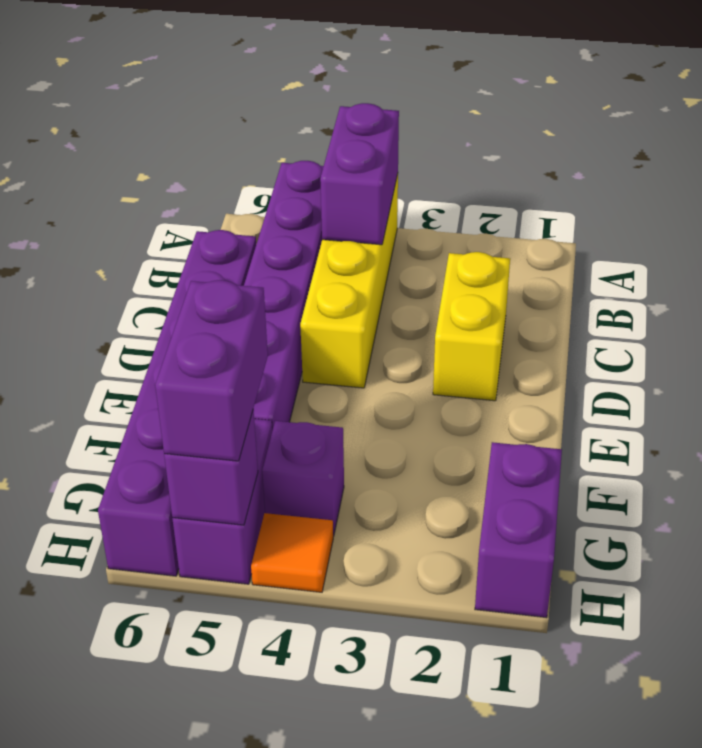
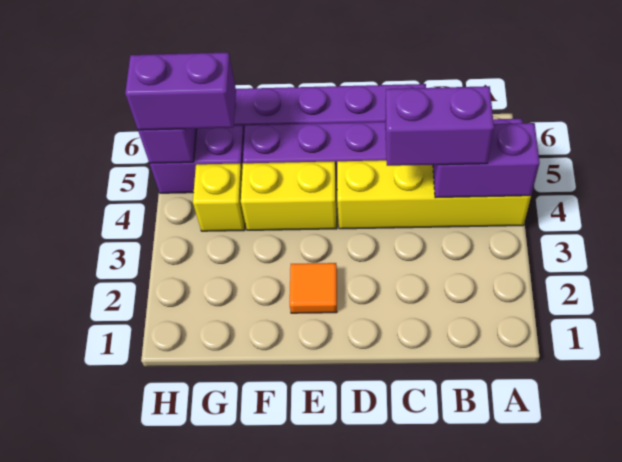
yellow brick C2:D2 level 1 -> yellow brick E4:F4 level 1
purple brick G1:H1 level 1 -> purple brick B4:C4 level 3
purple brick G4 level 1 -> yellow brick G4 level 1
orange tile H4 level 1 -> orange tile E2 level 1

